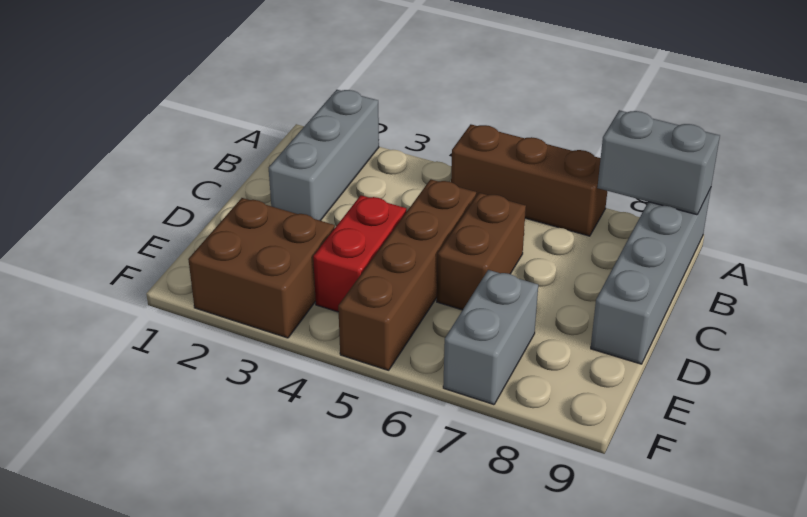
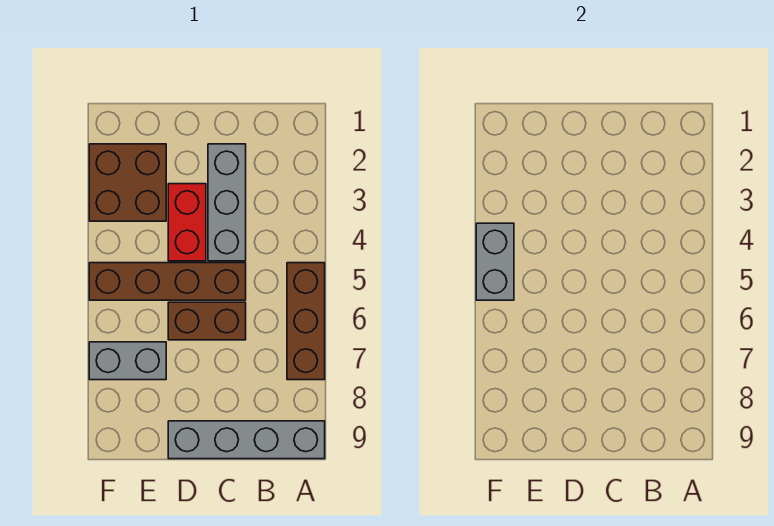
grey brick A2:C2 level 1 -> grey brick C2:C4 level 1
grey brick A8:A9 level 2 -> grey brick F4:F5 level 2
red brick D4:E4 level 1 -> red brick D3:D4 level 1

